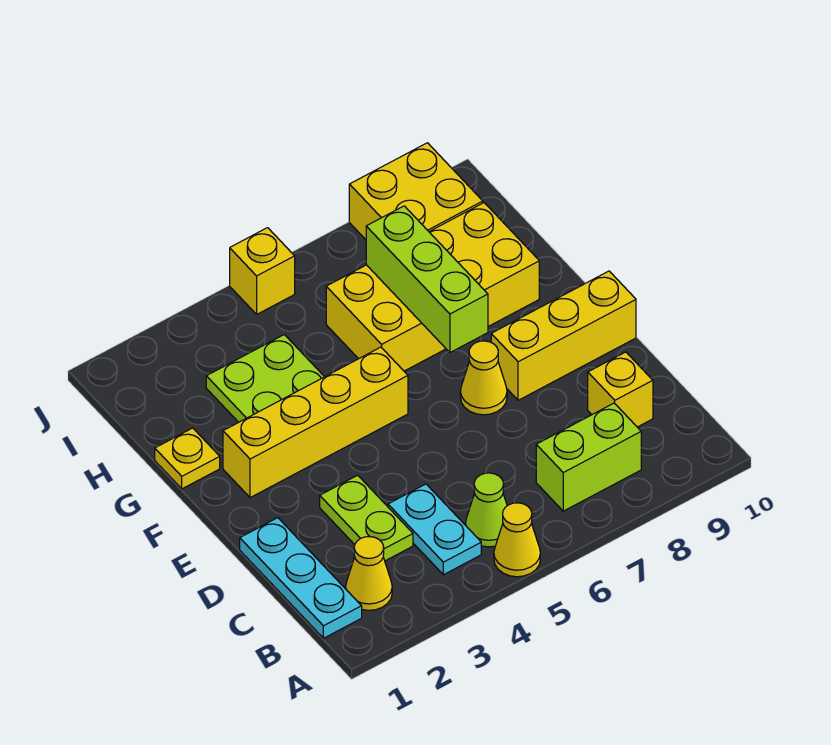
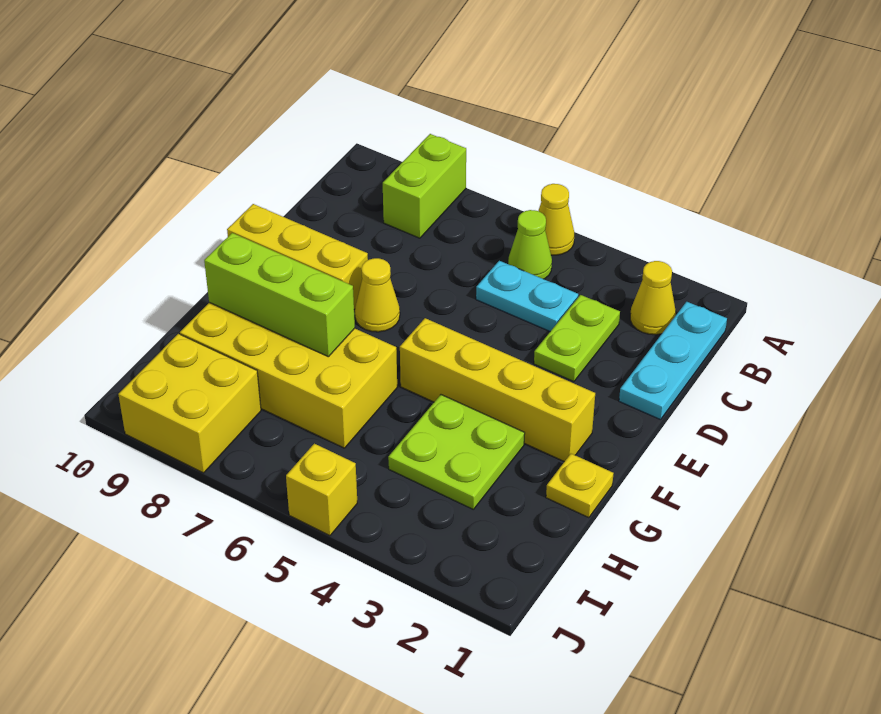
cyan plate B4:C4 level 1 -> cyan plate C4:C5 level 1
lime brick B7:B8 level 1 -> lime brick A8:B8 level 1
yellow brick C9 level 1 -> none
lime brick F7:H7 level 2 -> lime brick G7:G9 level 2

